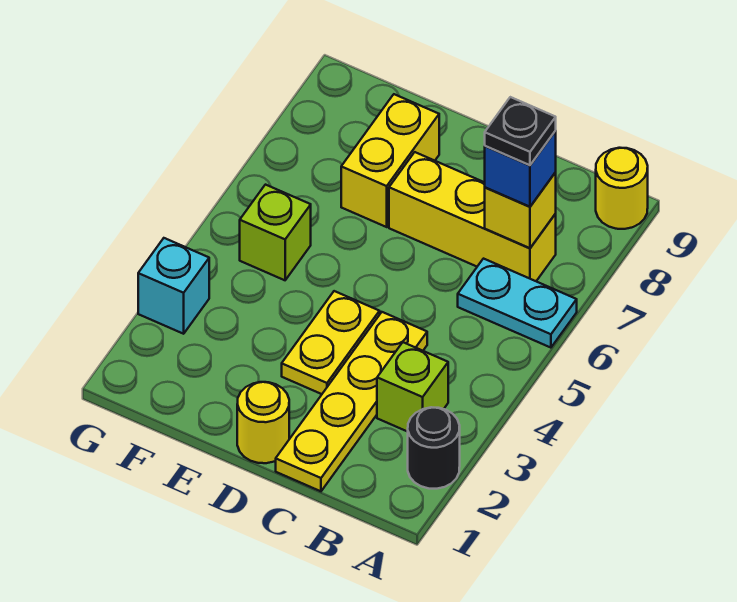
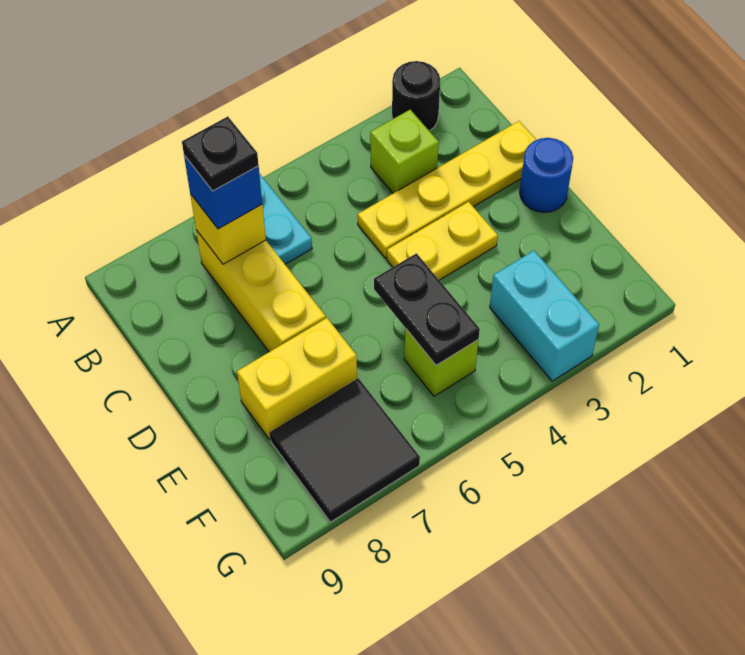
yellow round brick A9 level 1 -> none
yellow round brick D1 level 1 -> blue round brick D1 level 1
none -> black plate E5:F5 level 2
none -> black tile F7:G8 level 1
cyan brick G3 level 1 -> cyan brick F3:G3 level 1

